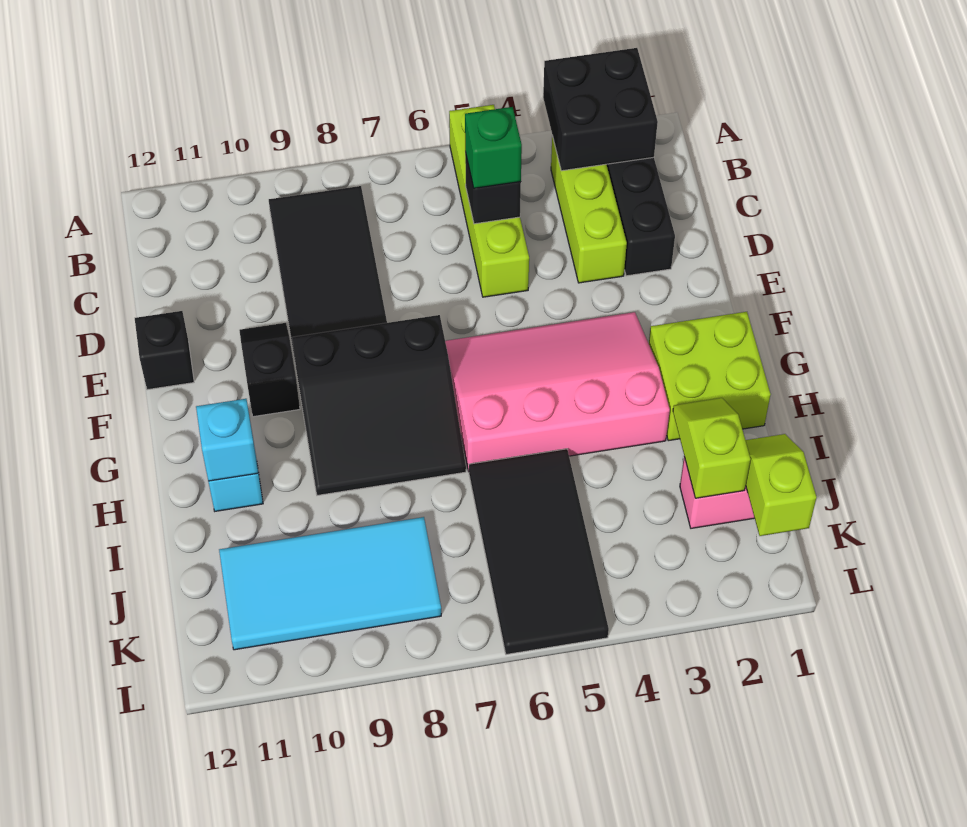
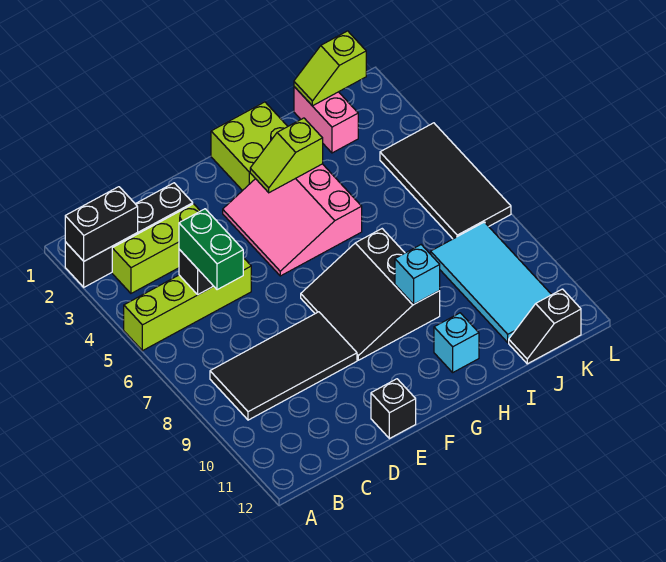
black brick A2:B3 level 2 -> black brick A2:B2 level 2
green brick C5 level 3 -> green brick C5:C6 level 3
black slope E10:F10 level 1 top F -> black slope J12:K12 level 1 top K
pink slope F3:H6 level 1 top H -> pink slope F3:H5 level 1 top H
black slope F7:H9 level 1 top F -> black slope F7:H9 level 1 top H
cyan brick H11 level 2 -> cyan brick H9 level 2
lime slope I2:J2 level 2 top J -> lime slope G3:H3 level 2 top H
black tile I5:L6 level 1 -> black tile K4:L7 level 1

